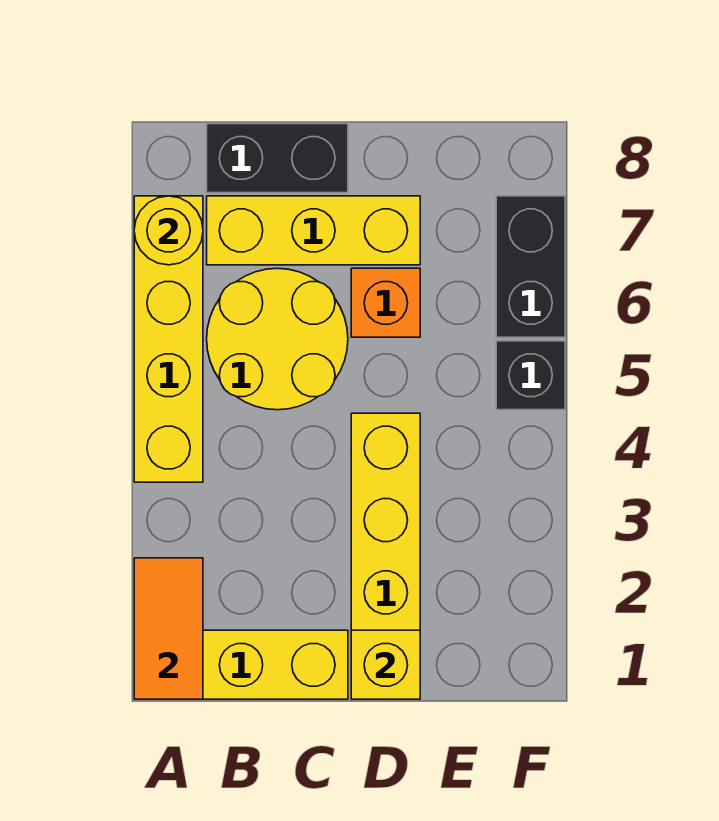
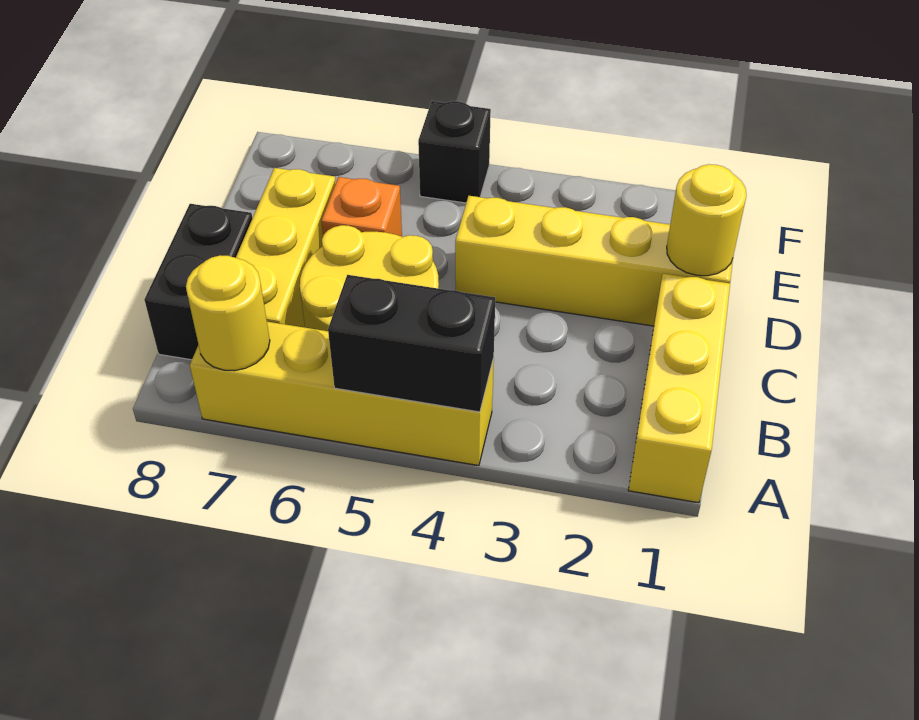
orange tile A1:A2 level 2 -> none
yellow brick D1 level 2 -> yellow round brick D1 level 2
black brick F6:F7 level 1 -> black brick A4:A5 level 2

